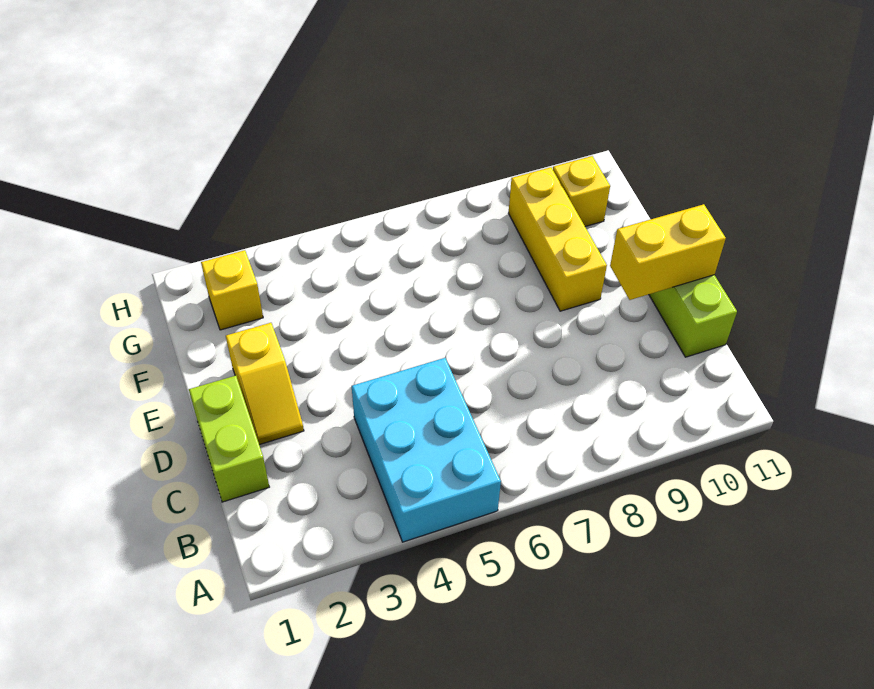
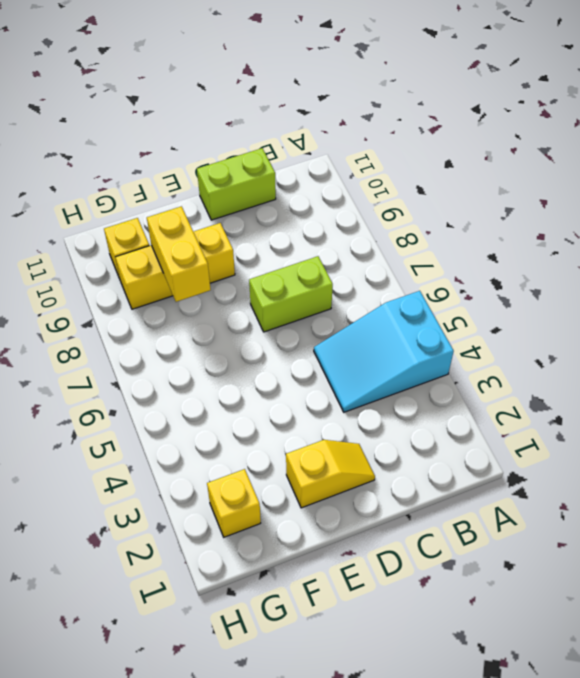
cyan brick A4:C5 level 1 -> cyan slope A4:C5 level 1 top A
lime brick C1:D1 level 1 -> lime brick C7:D7 level 1
yellow brick D10:D11 level 2 -> yellow brick F8:F9 level 2

